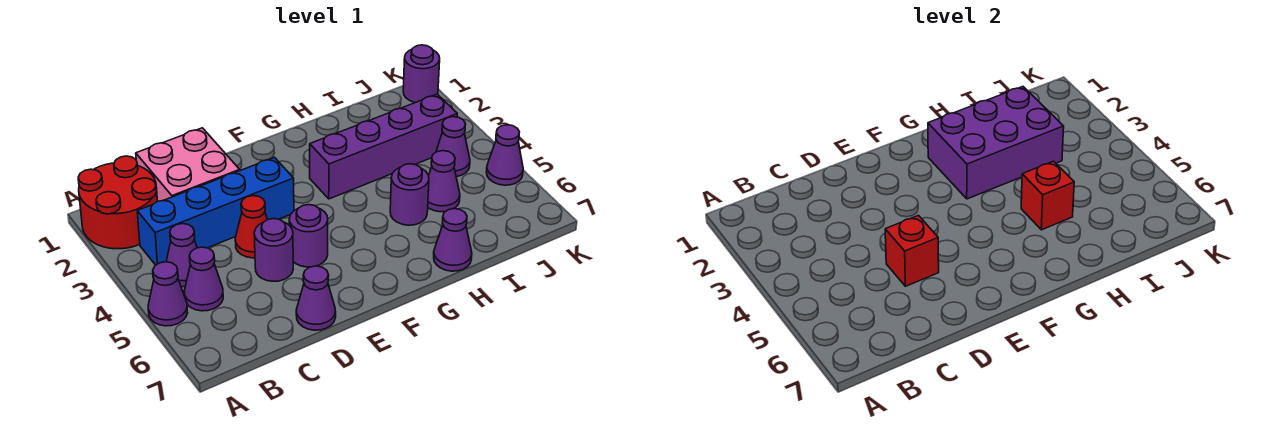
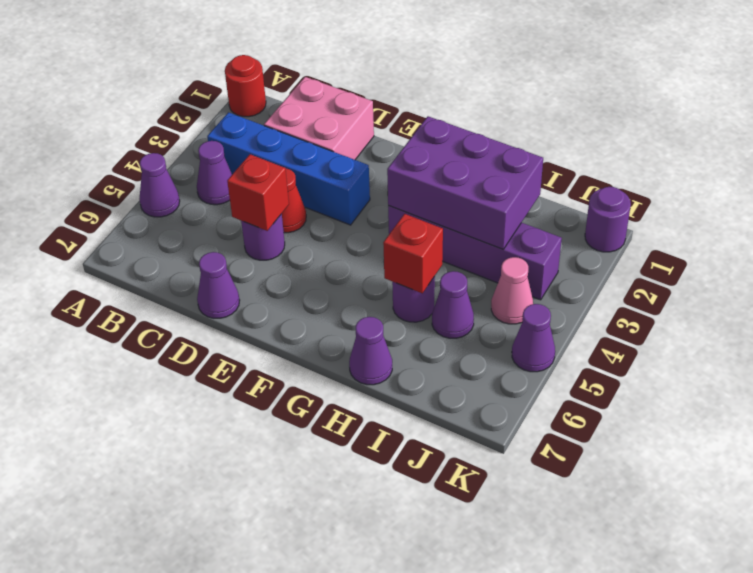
red round brick A1:B2 level 1 -> red round brick A1 level 1
purple cone B5 level 1 -> none
purple round brick E5 level 1 -> none
purple cone J4 level 1 -> pink cone J4 level 1

